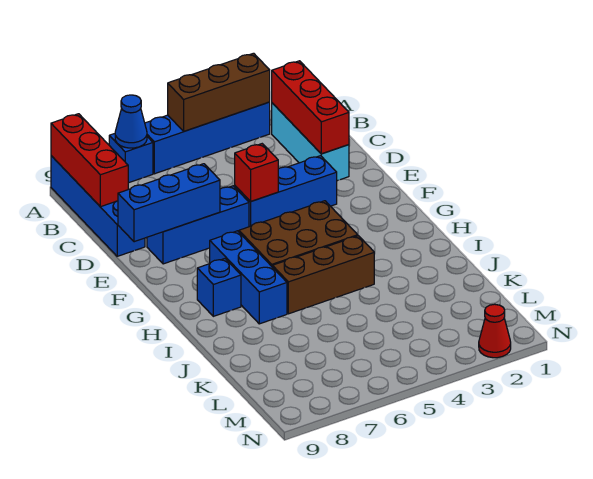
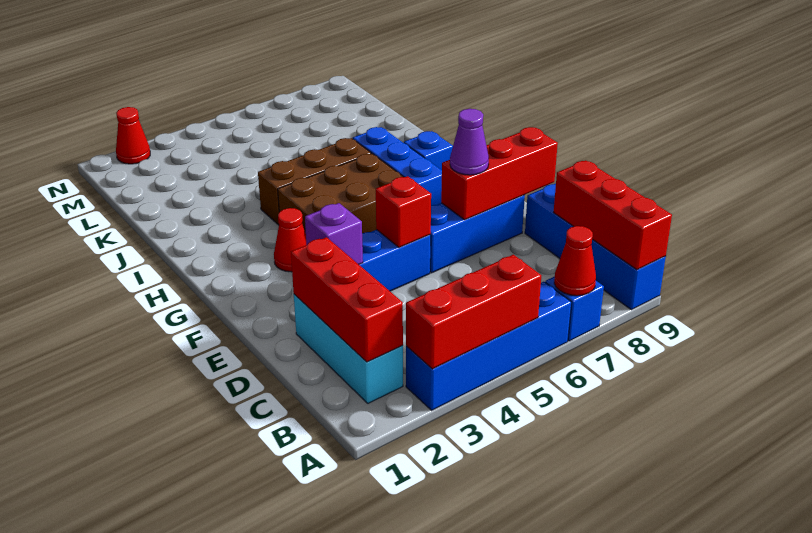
brown brick A3:A5 level 2 -> red brick A3:A5 level 2
blue cone A7 level 2 -> red cone A7 level 2
none -> purple brick E3 level 2
blue brick E7:E9 level 2 -> red brick E7:E9 level 2
none -> purple cone E7 level 3
none -> red cone G3 level 1

